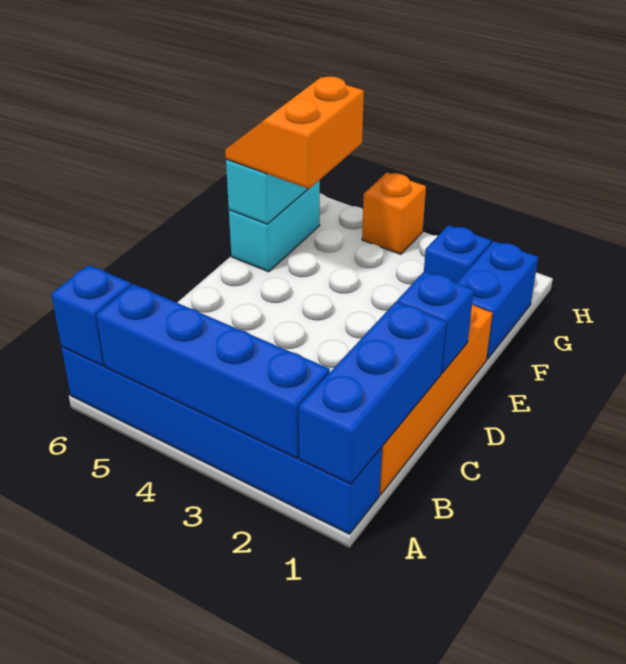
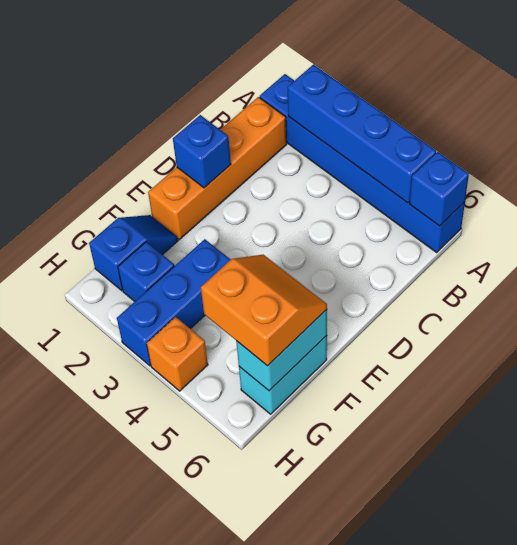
blue brick A1:C1 level 2 -> blue brick F3:H3 level 1
blue brick F1:G1 level 1 -> blue slope F1:G1 level 1 top G
orange slope F5:G6 level 3 top 5 -> orange slope F5:G6 level 3 top G

